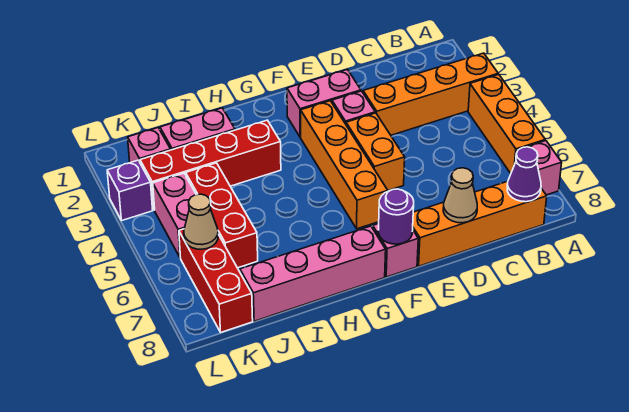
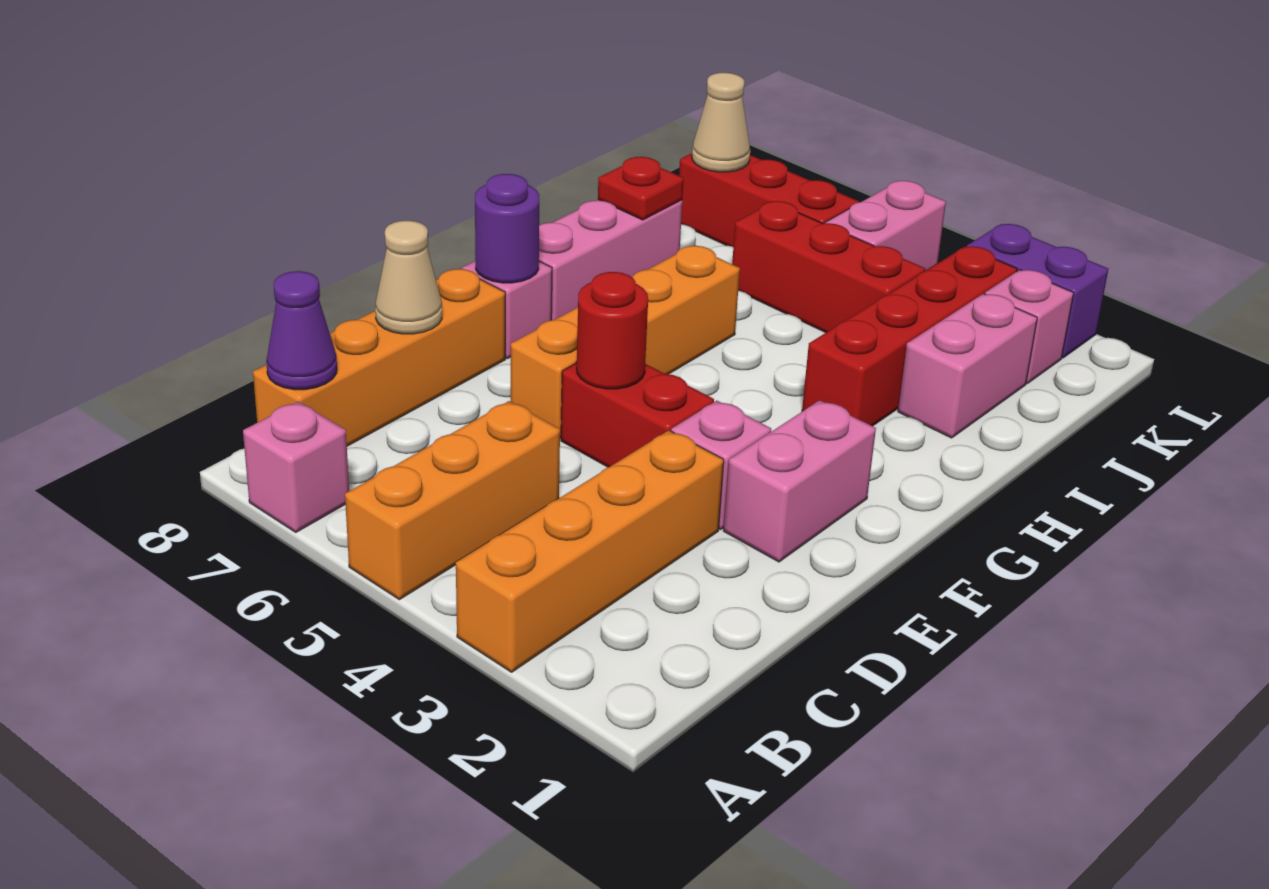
orange brick A4:A6 level 1 -> orange brick A5:C5 level 1
orange brick E4:E5 level 1 -> red brick E4:E5 level 1
none -> red round brick E5 level 2
orange brick F3:F6 level 1 -> orange brick E6:H6 level 1
pink brick G8:J8 level 1 -> pink brick G8:I8 level 1
none -> red plate I8 level 2
pink brick K4:K5 level 1 -> pink brick K5:L5 level 1
tan cone K6 level 2 -> tan cone K8 level 2
purple brick L3 level 1 -> purple brick L2:L3 level 1

